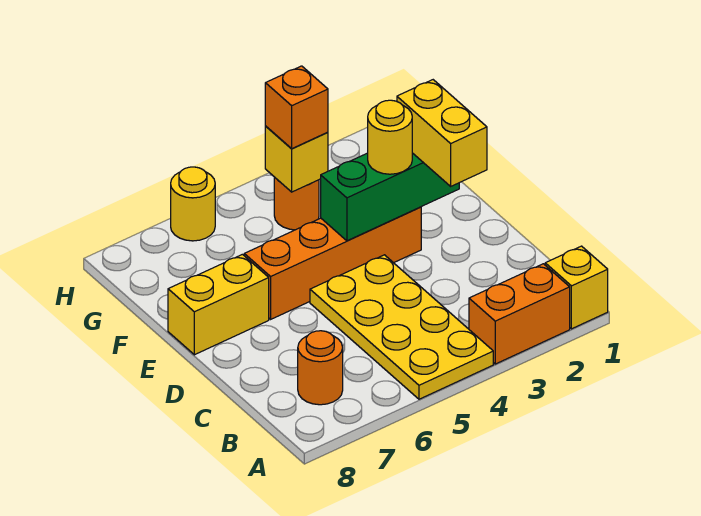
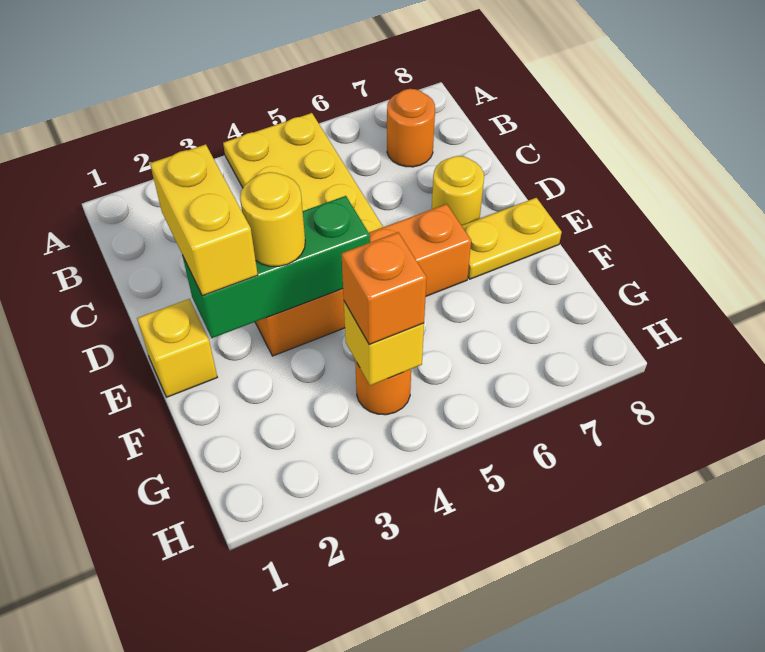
yellow brick A1 level 1 -> yellow brick E1 level 1
orange brick A2:A3 level 1 -> none
yellow brick E7:E8 level 1 -> yellow plate E7:E8 level 1
yellow round brick H6 level 1 -> yellow round brick D7 level 1

